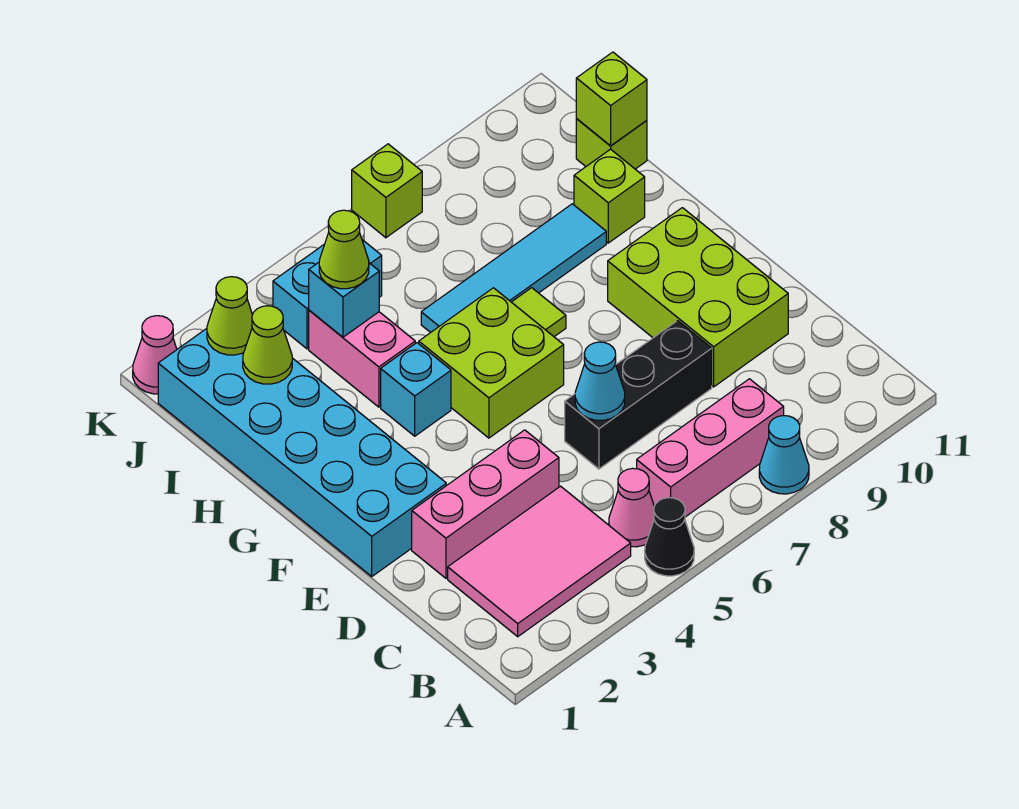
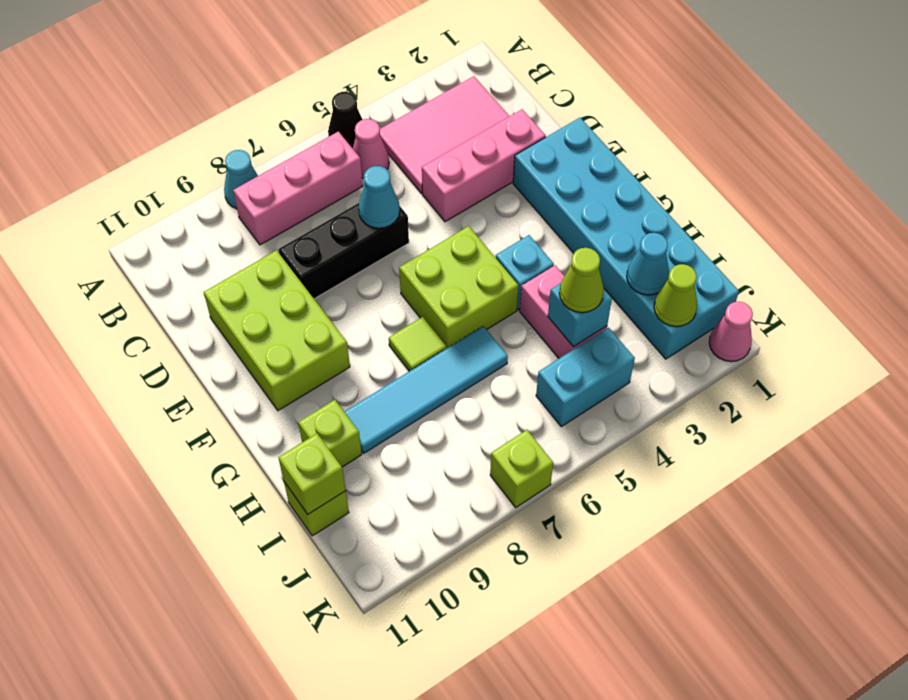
lime cone I2 level 2 -> cyan cone I2 level 2

